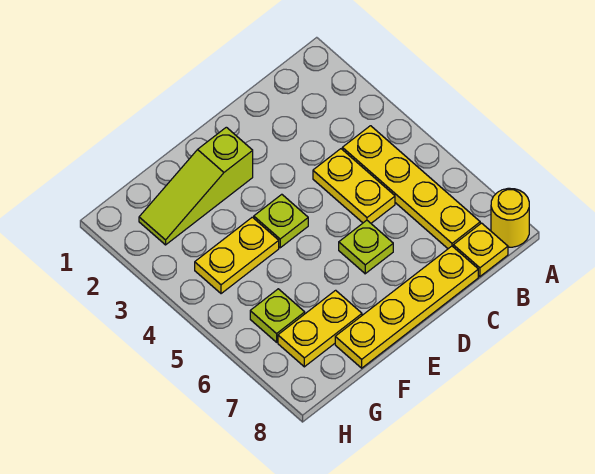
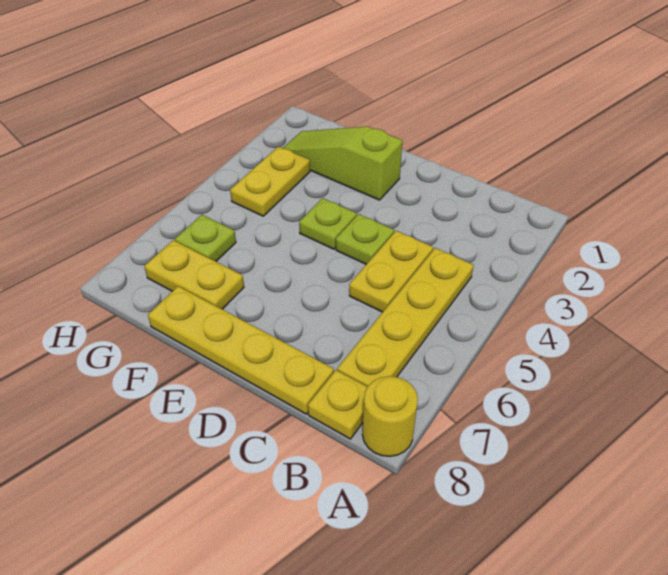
lime plate D6 level 1 -> lime plate D4 level 1
yellow plate F4:G4 level 1 -> yellow plate G3:G4 level 1

